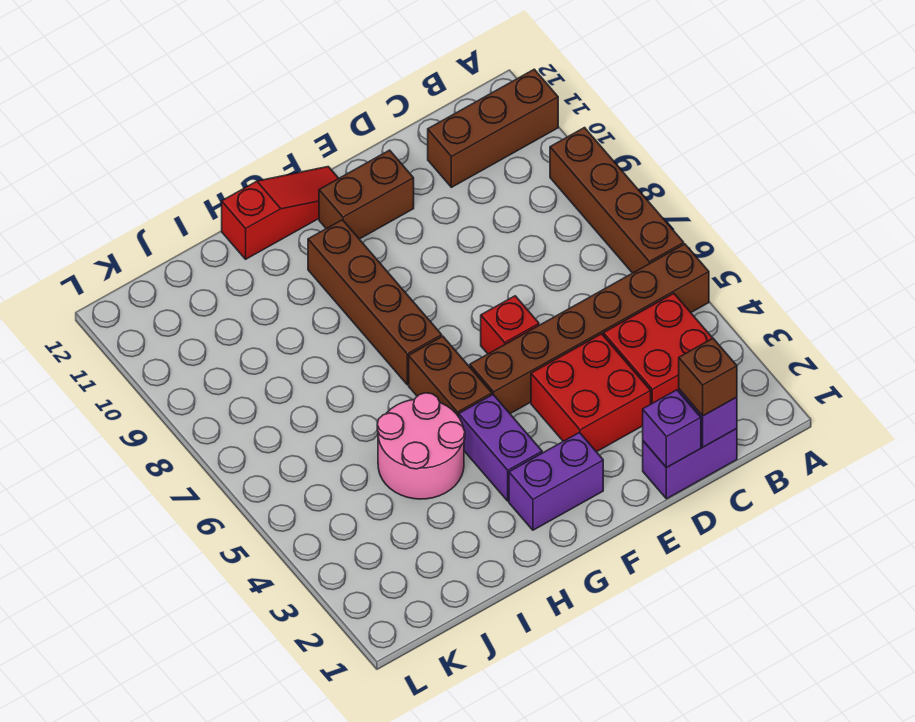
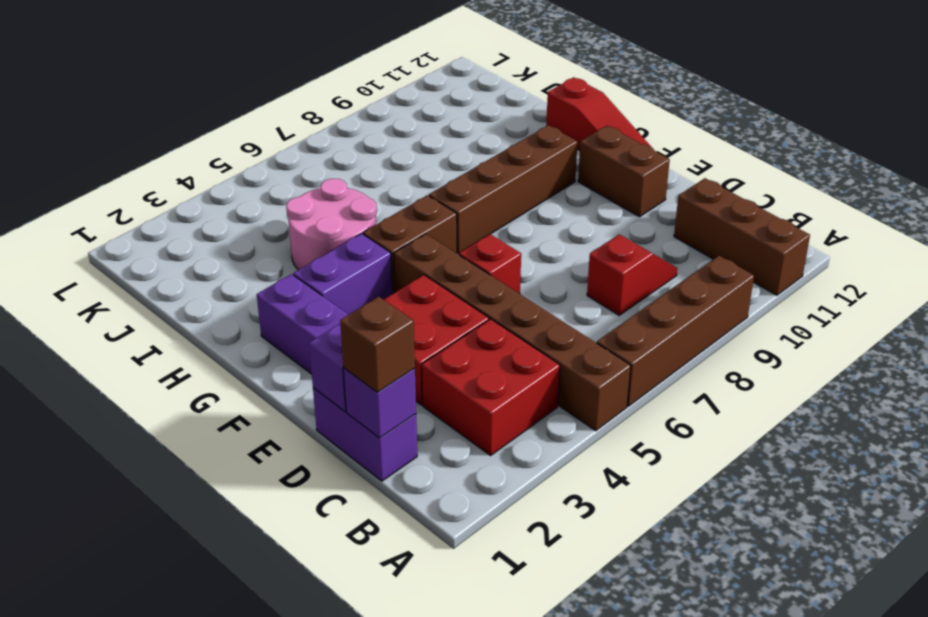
none -> red slope C8:C9 level 1 top 8

